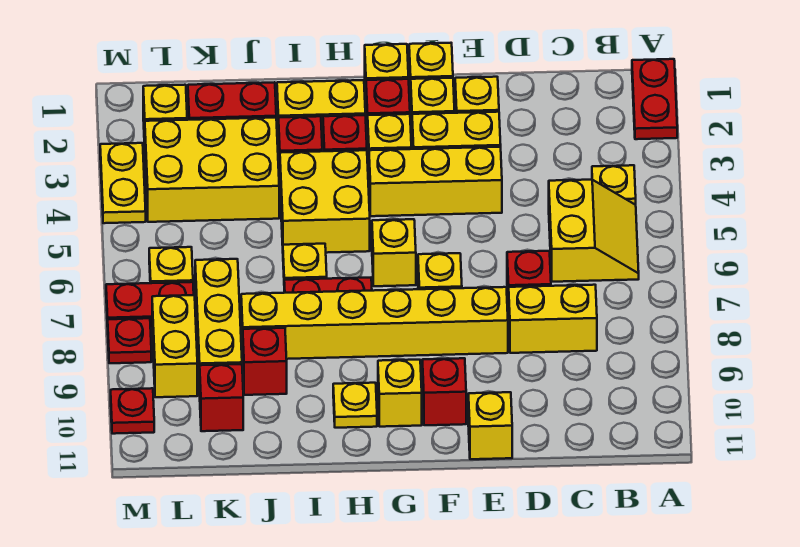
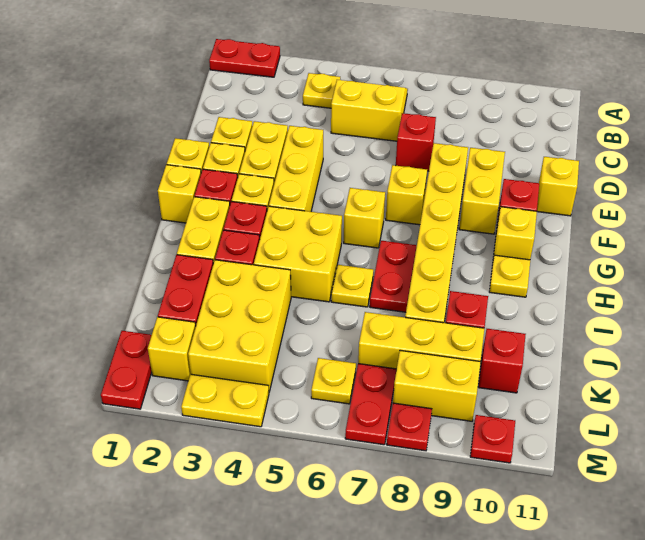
yellow brick C8:D8 level 1 -> yellow brick E9:F9 level 1
none -> red plate L1:M1 level 1

